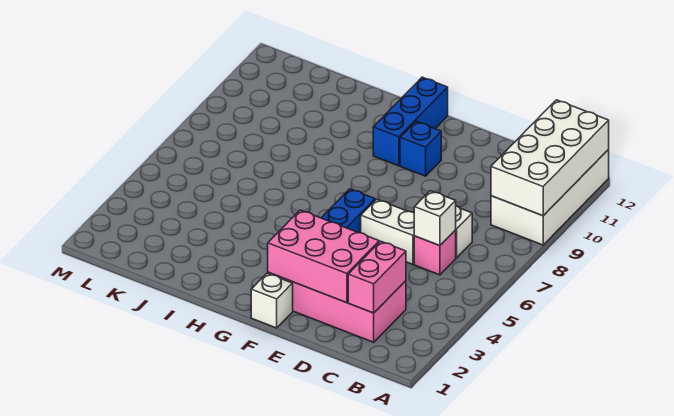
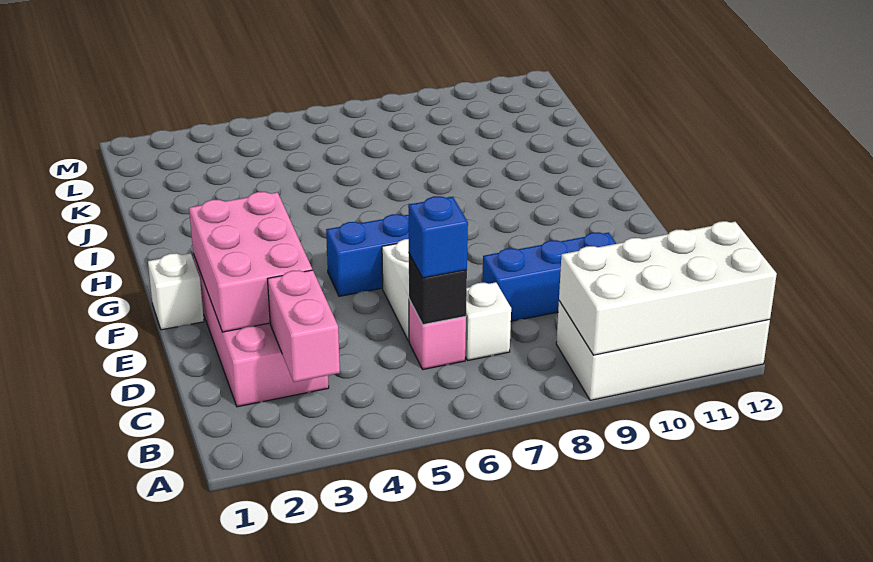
pink brick C2:C3 level 2 -> pink brick B3:C3 level 2
white brick C6 level 2 -> black brick C6 level 2
blue brick F10 level 1 -> blue brick C6 level 3
blue brick G10:G12 level 1 -> blue brick D8:D10 level 1

